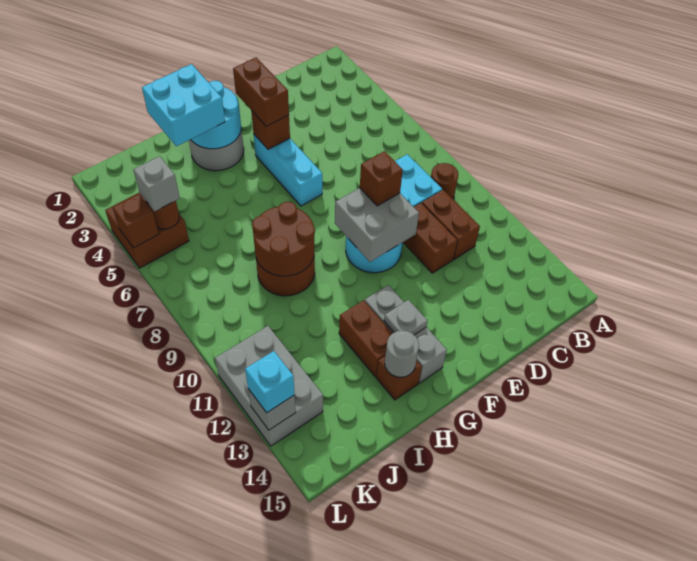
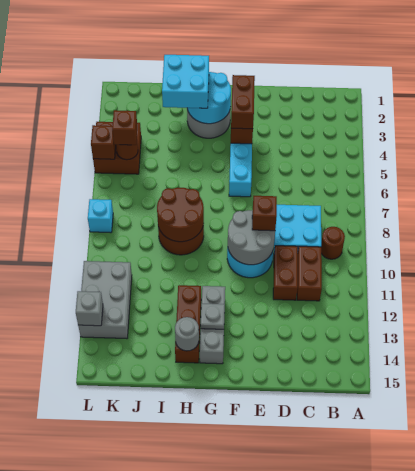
grey brick E9:F10 level 2 -> grey round brick E9:F10 level 2
grey brick K5 level 3 -> brown brick K5 level 3
cyan brick L13 level 3 -> cyan brick L8 level 1

